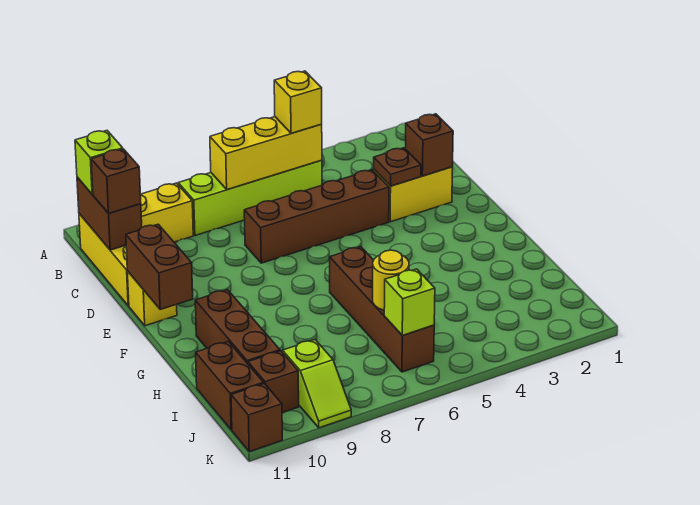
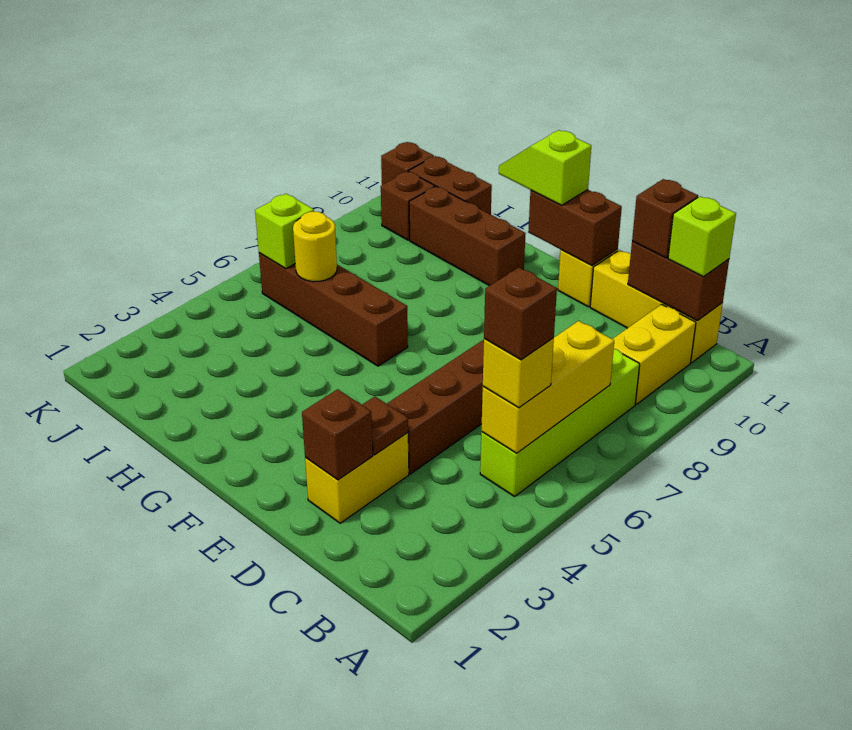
none -> brown brick B5 level 4
lime slope J9:K9 level 1 top J -> lime slope F11:G11 level 3 top F

